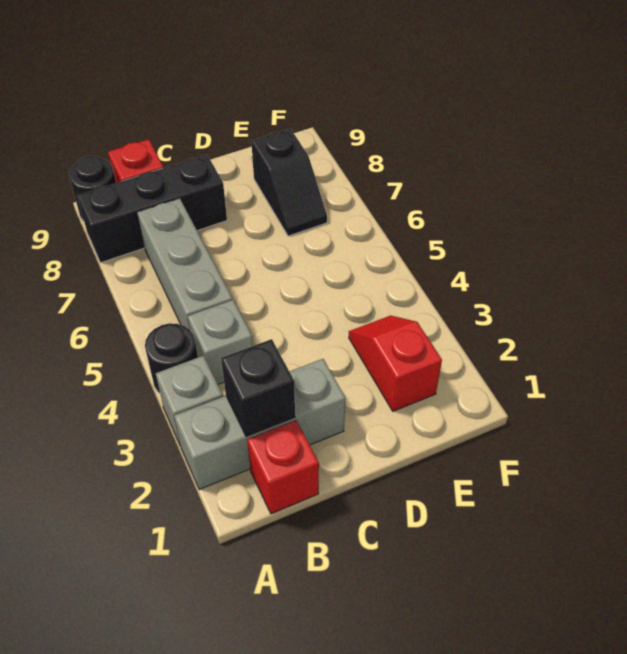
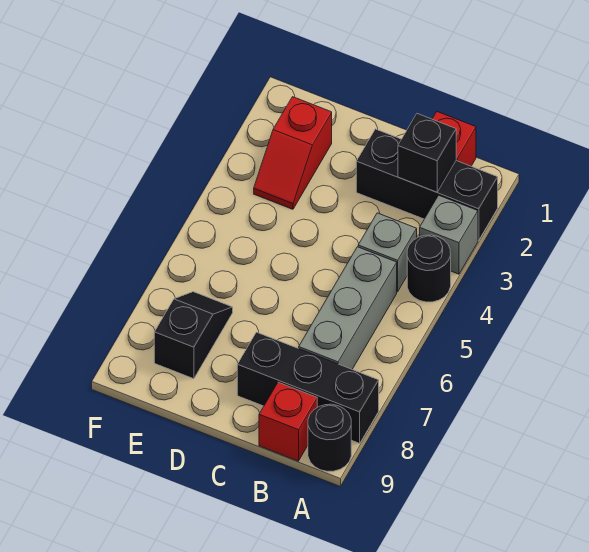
grey brick A2:C2 level 1 -> black brick A2:C2 level 1

